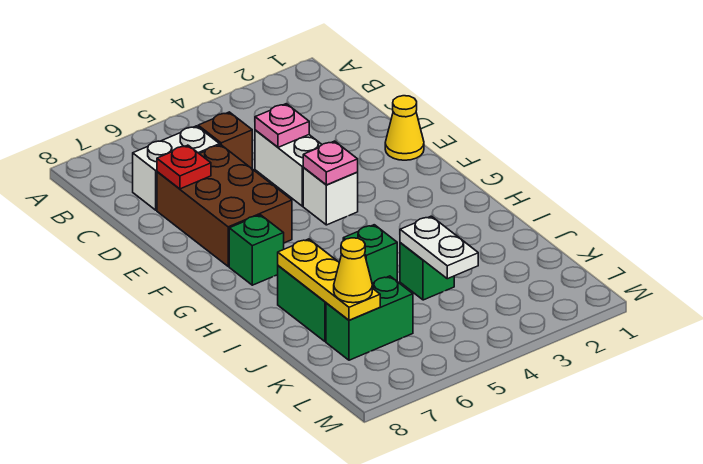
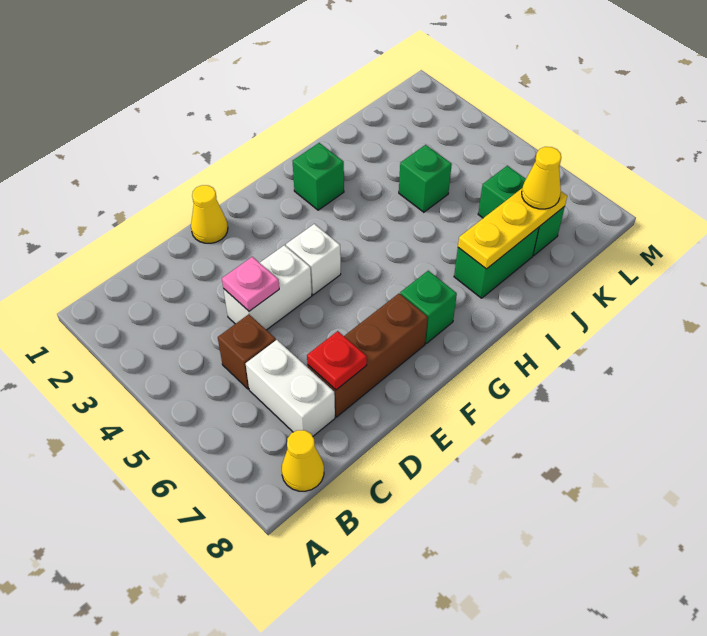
none -> yellow cone B8 level 1
brown brick D6:F7 level 1 -> brown brick D7:F7 level 1
pink plate F4 level 2 -> none
green brick I5 level 1 -> green brick H2 level 1
white plate J4:K4 level 2 -> none

